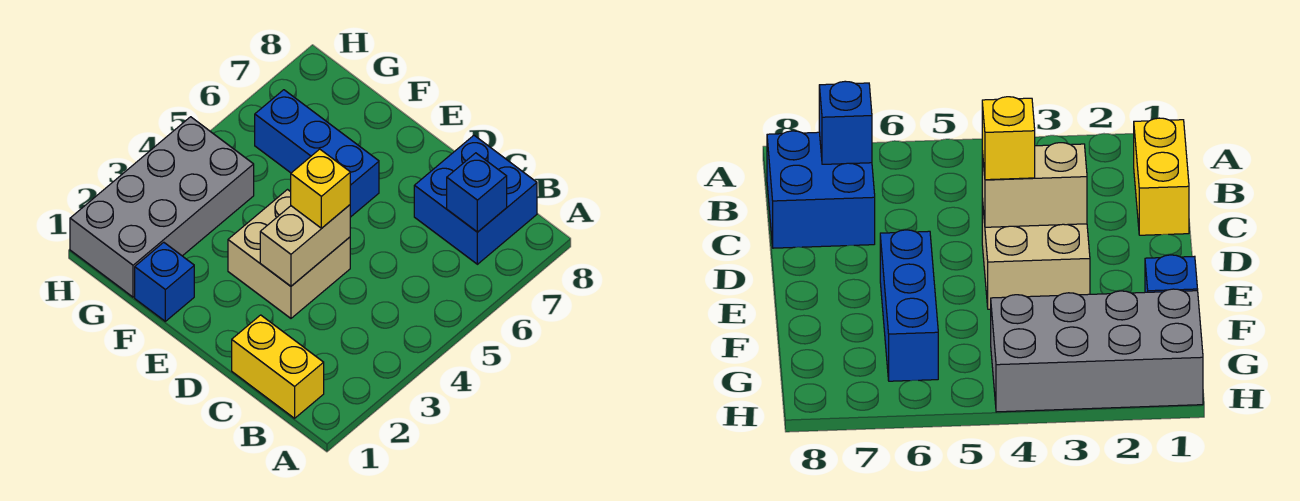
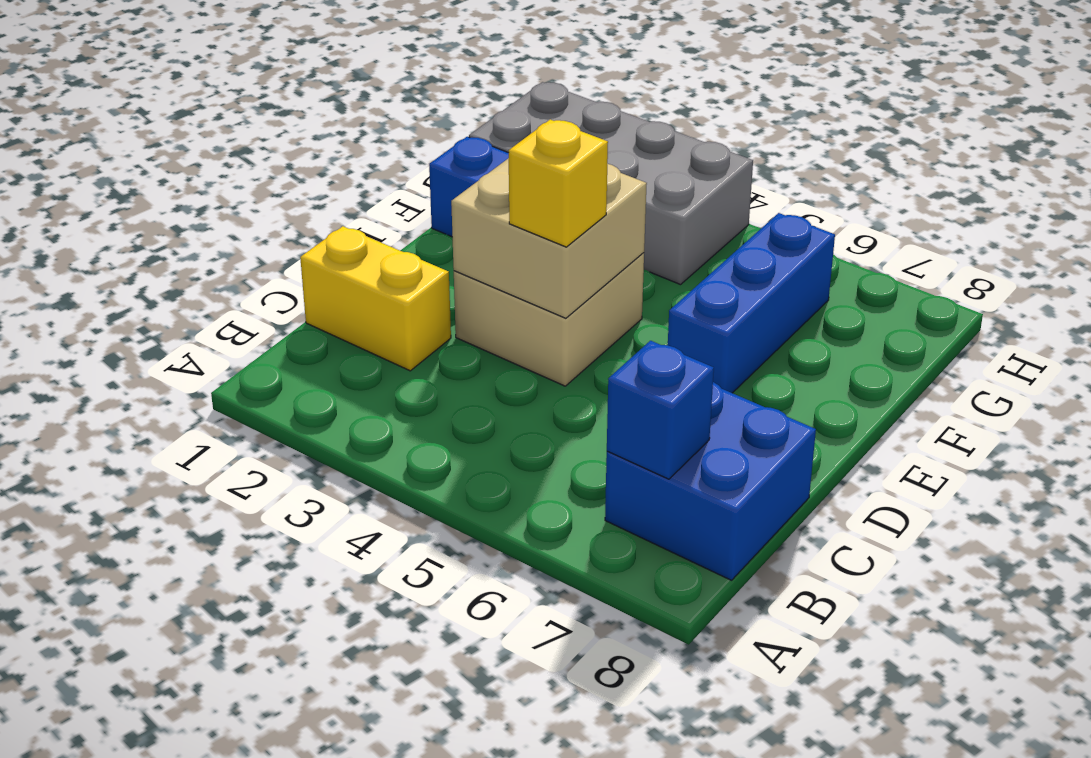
yellow brick B1:C1 level 1 -> yellow brick C1:C2 level 1
tan brick D3:D4 level 2 -> tan brick D3:E4 level 2

